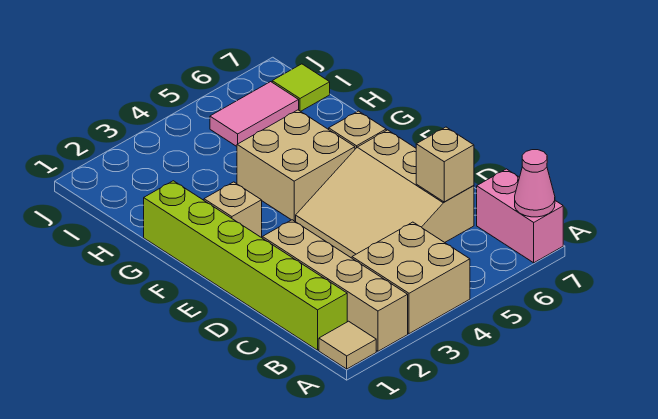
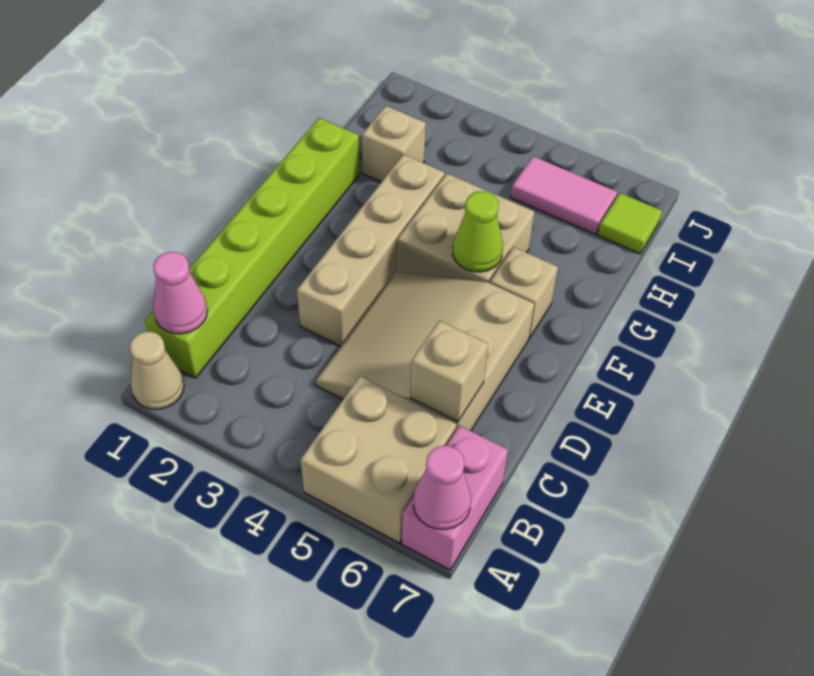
tan tile A1 level 1 -> tan cone A1 level 1
tan brick A2:D2 level 1 -> tan brick D3:G3 level 1
tan brick A3:B4 level 1 -> tan brick A5:B6 level 1
none -> pink cone B1 level 2
tan brick F2 level 1 -> tan brick H2 level 1
none -> lime cone F5 level 2

